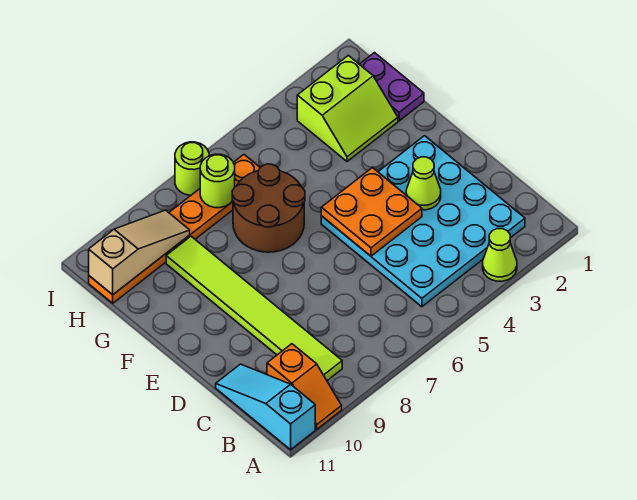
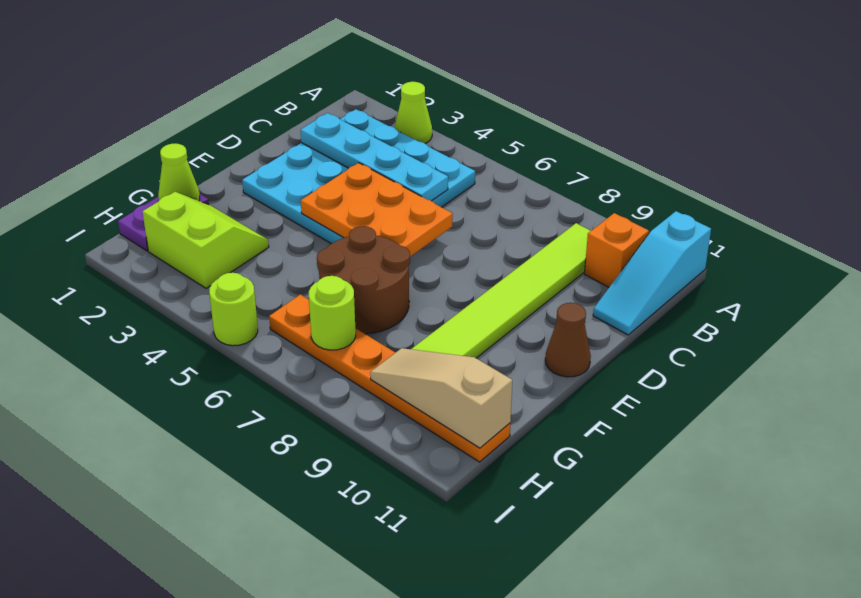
none -> cyan plate C2:C5 level 2
lime cone D3 level 2 -> lime cone G1 level 2
orange plate D4:E5 level 2 -> orange plate D4:E6 level 2
none -> brown cone E11 level 1
lime round brick I7 level 1 -> lime round brick I5 level 1

